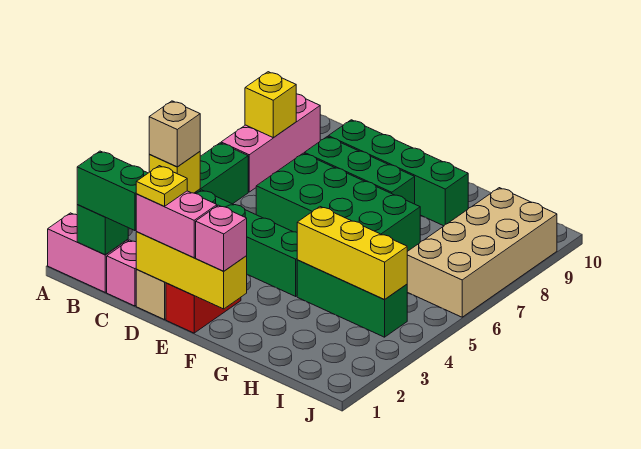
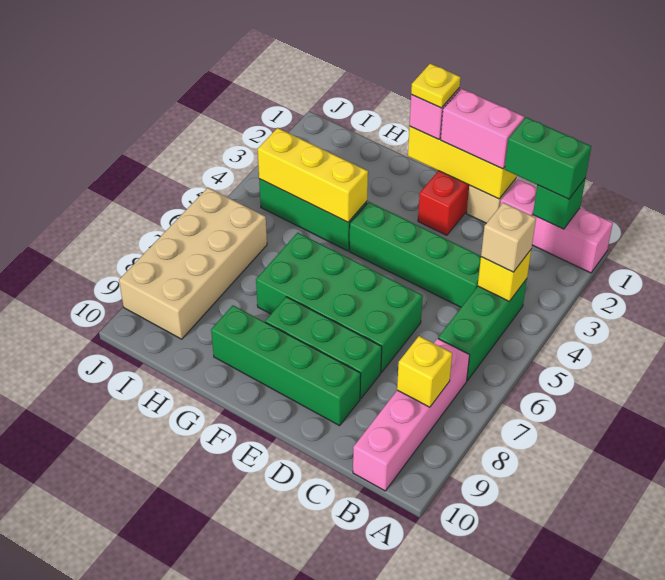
pink brick B7:B9 level 1 -> pink brick B7:B10 level 1
yellow plate D1 level 4 -> yellow plate F1 level 4

